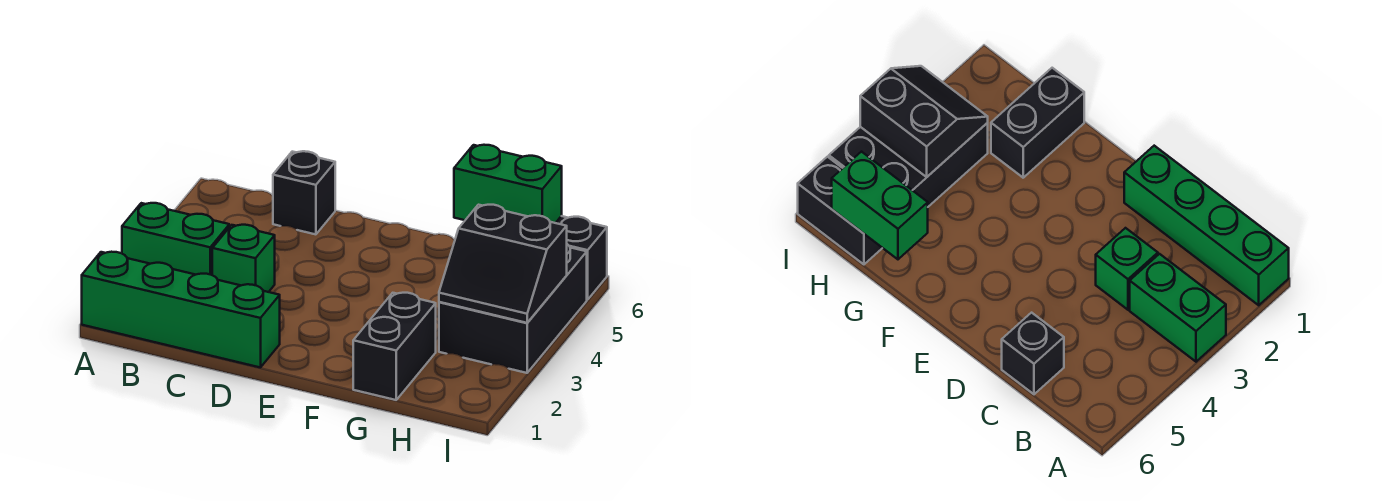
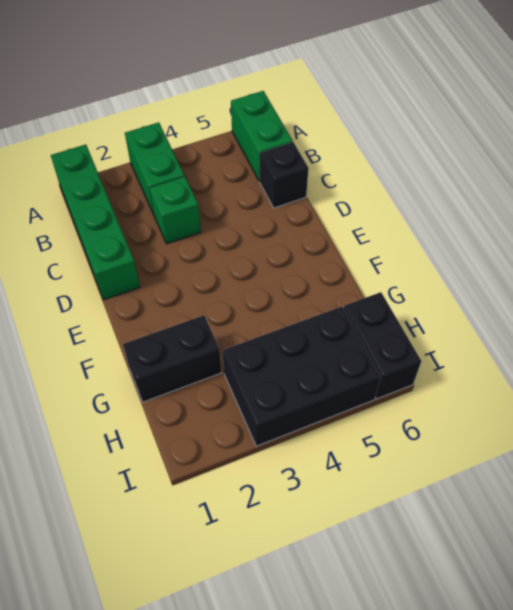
green brick G6:H6 level 2 -> green brick A6:B6 level 1
black slope H3:I4 level 2 top 4 -> none

